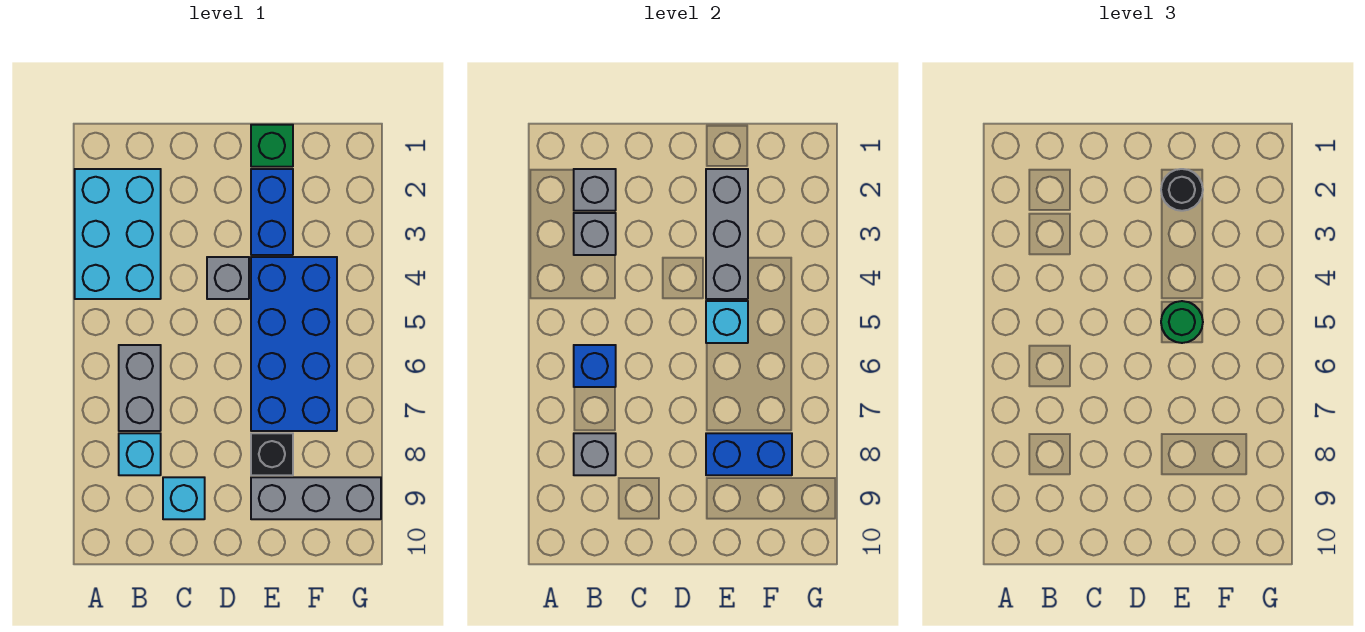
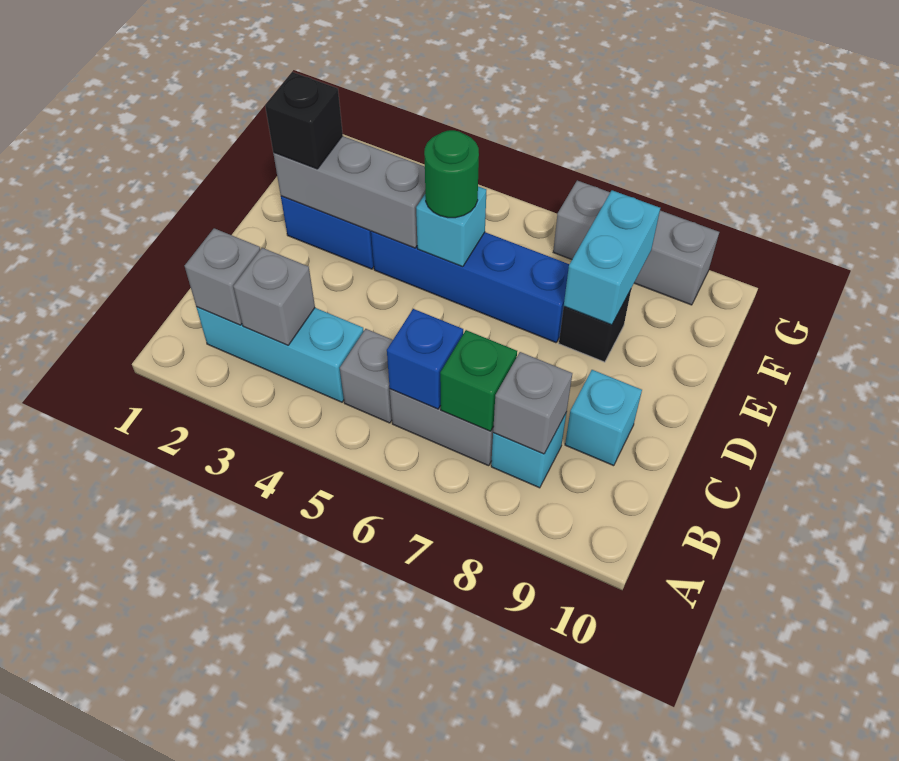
cyan brick A2:B4 level 1 -> cyan brick B2:B4 level 1
grey brick D4 level 1 -> grey brick B5 level 1
green brick E1 level 1 -> green brick B7 level 2
black round brick E2 level 3 -> black brick E2 level 3
blue brick E4:F7 level 1 -> blue brick E4:E7 level 1
blue brick E8:F8 level 2 -> cyan brick E8:F8 level 2
grey brick E9:G9 level 1 -> grey brick G7:G9 level 1

